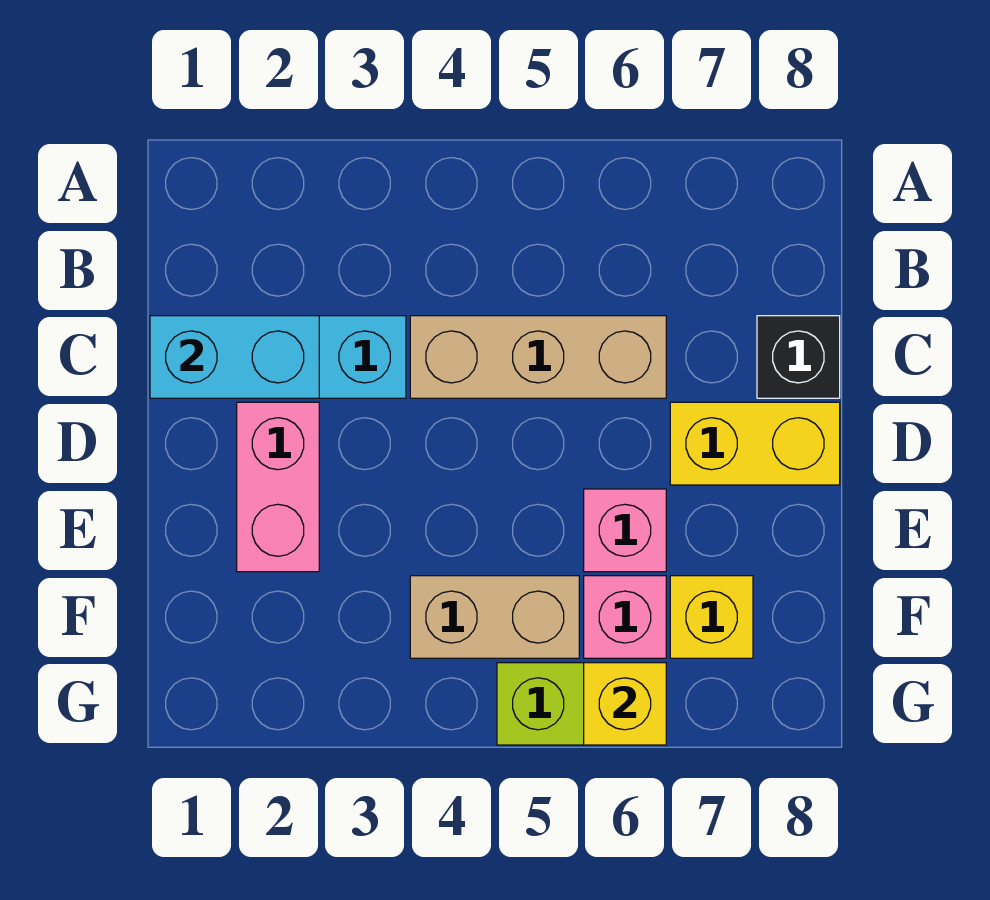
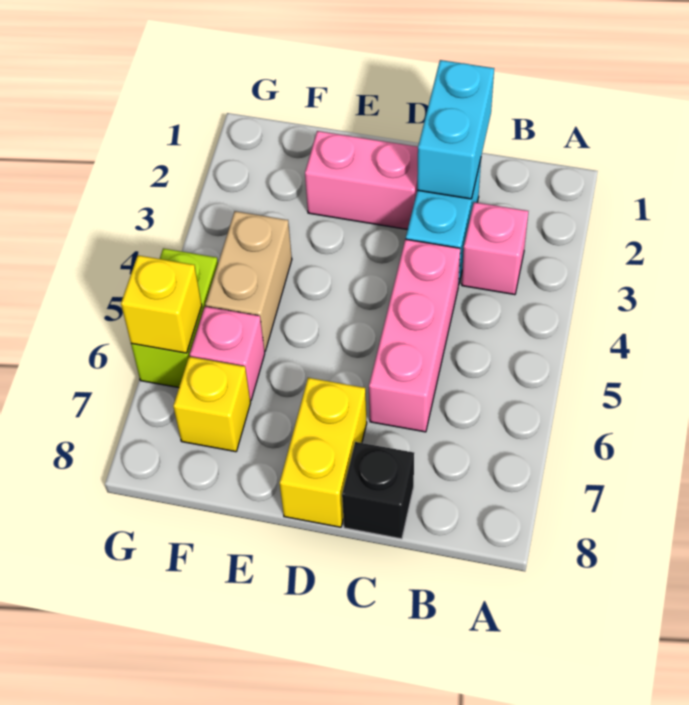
tan brick C4:C6 level 1 -> pink brick C4:C6 level 1
pink brick E6 level 1 -> pink brick B3 level 1

